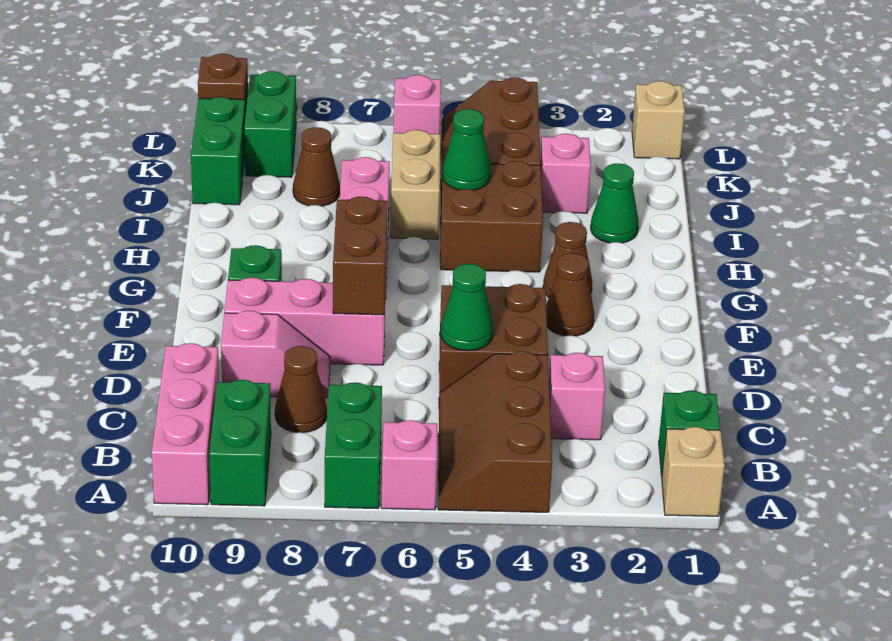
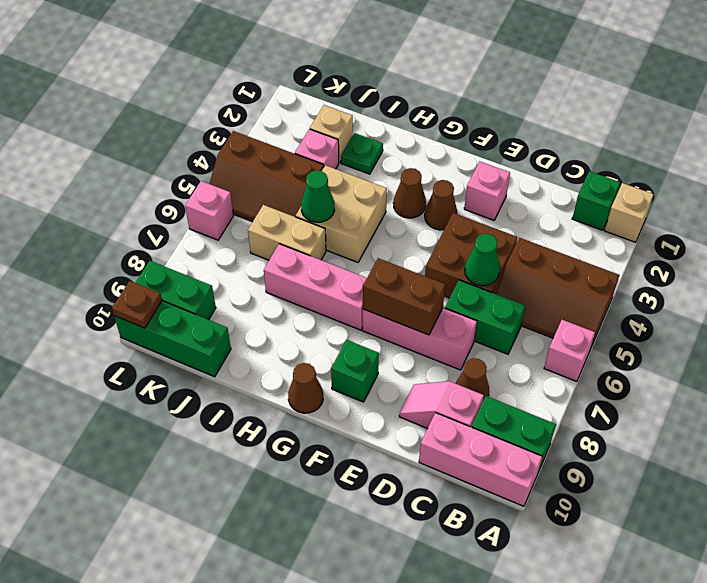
green brick A7:B7 level 1 -> green brick C6:D6 level 1
pink brick C3 level 1 -> pink brick E2 level 1
pink slope D8:D9 level 1 top 9 -> pink slope C9:D9 level 1 top C
pink brick E7:E9 level 1 -> pink brick D7:F7 level 1
brown brick H4:I5 level 1 -> tan brick H4:I5 level 1
green cone I2 level 1 -> green plate I2 level 1
brown cone J8 level 1 -> brown cone G10 level 1
tan brick L1 level 1 -> tan brick J2 level 1

